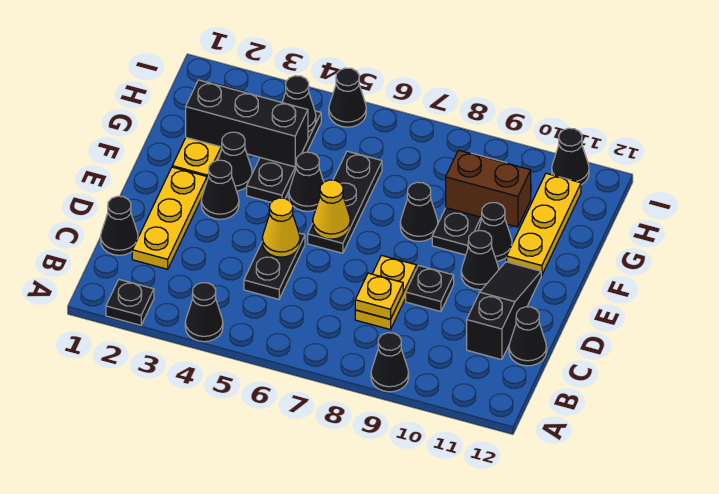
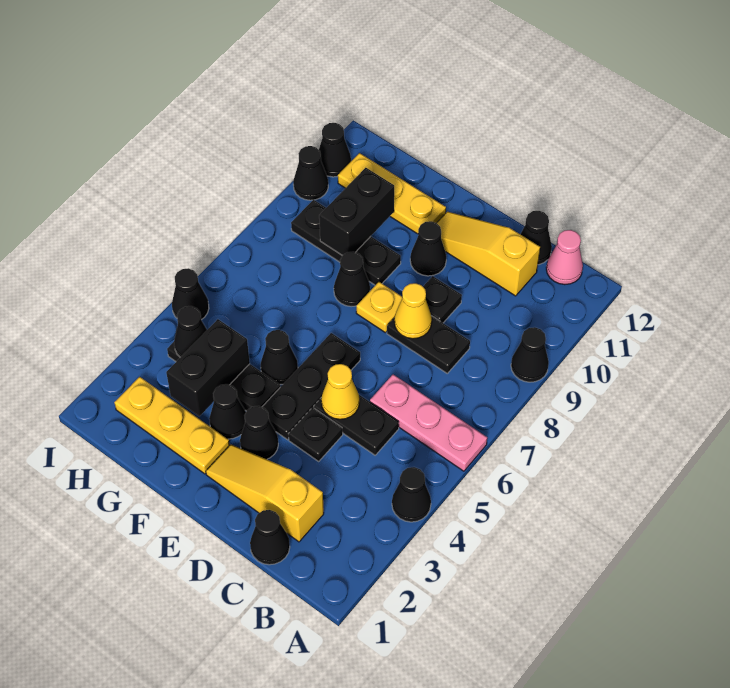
black plate A2 level 1 -> black plate D4 level 1
none -> pink plate A6:C6 level 1
none -> pink cone B12 level 1
yellow plate C2:E2 level 1 -> yellow slope C2:E2 level 1 top C
yellow plate C8:D8 level 1 -> black plate C8:D8 level 1
yellow plate C8 level 2 -> yellow plate E8 level 1
black slope C11:E11 level 1 top C -> yellow slope C11:E11 level 1 top C
black plate E6:G6 level 1 -> black plate E4:E6 level 1
yellow cone E6 level 2 -> yellow cone D8 level 2
black cone F10 level 1 -> black cone I10 level 1
black brick G2:G4 level 2 -> black brick G3:G4 level 2
brown brick G9:G10 level 2 -> black brick G9:G10 level 2

